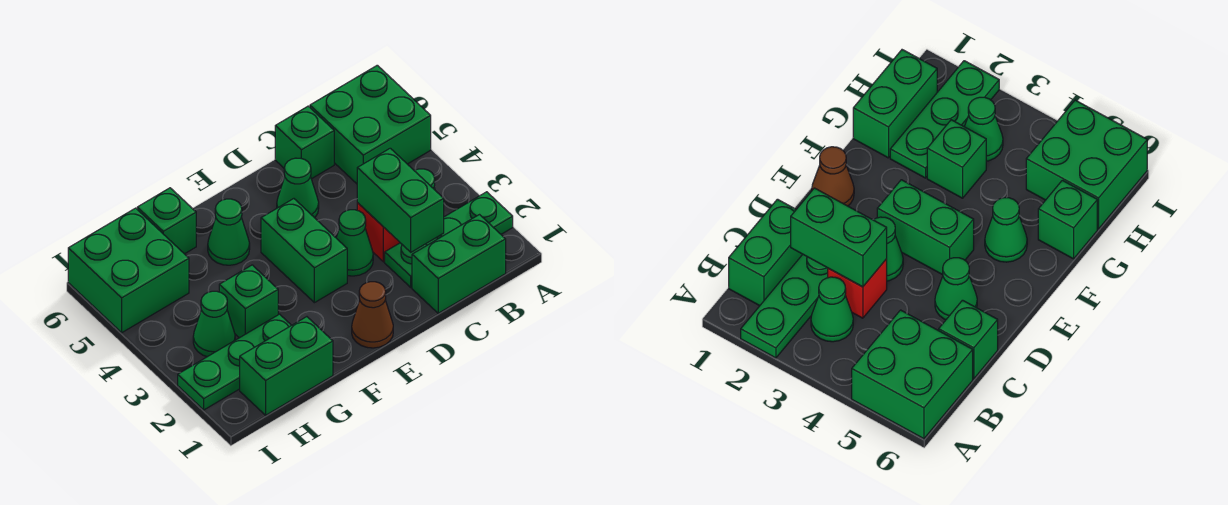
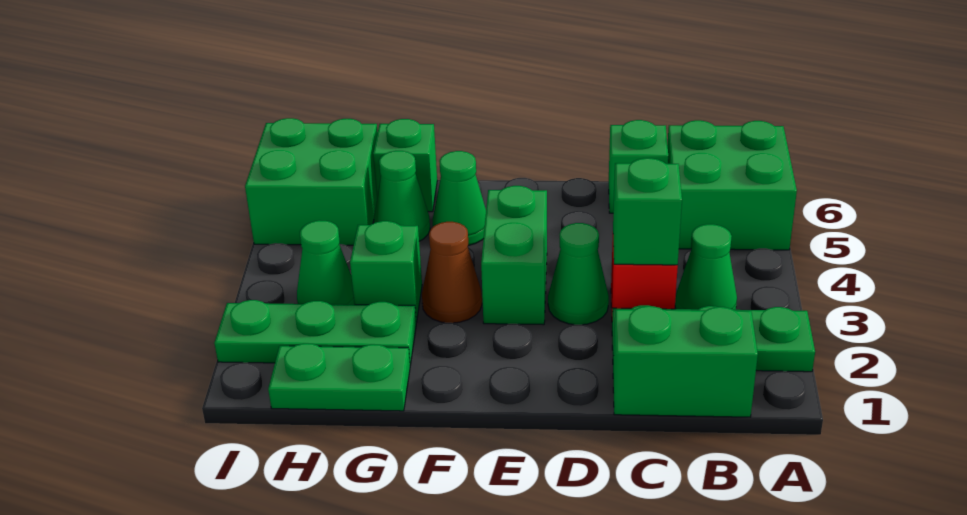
green brick C2:C3 level 2 -> green brick C3 level 2
green cone D5 level 1 -> green cone G5 level 1
brown cone E1 level 1 -> brown cone F3 level 1
green brick G1:H1 level 1 -> green plate G1:H1 level 1

